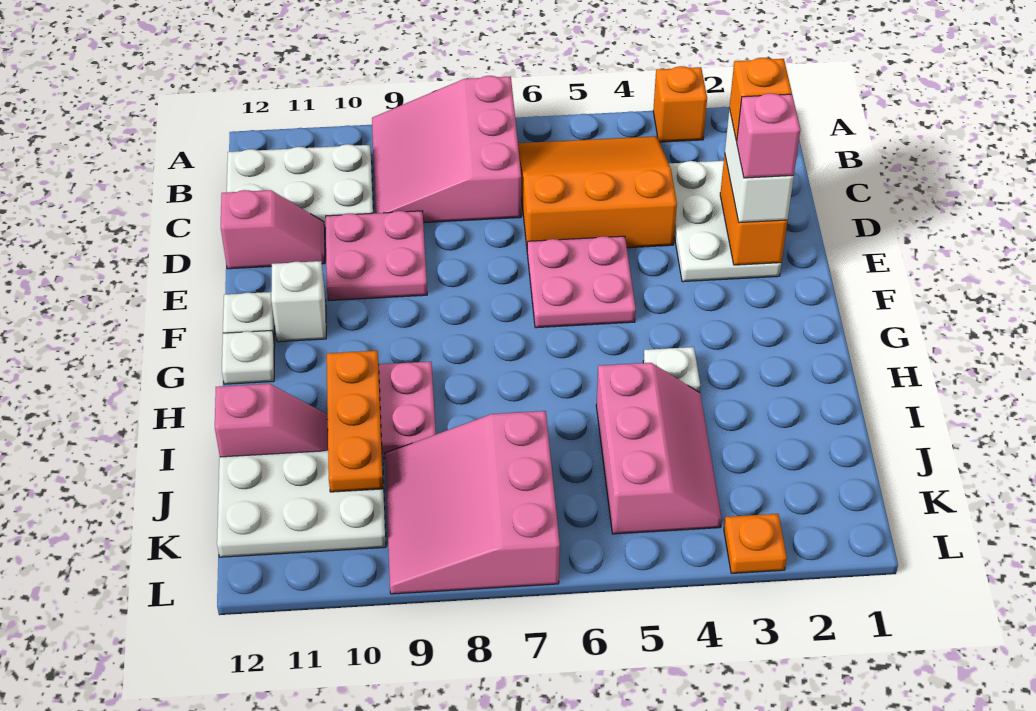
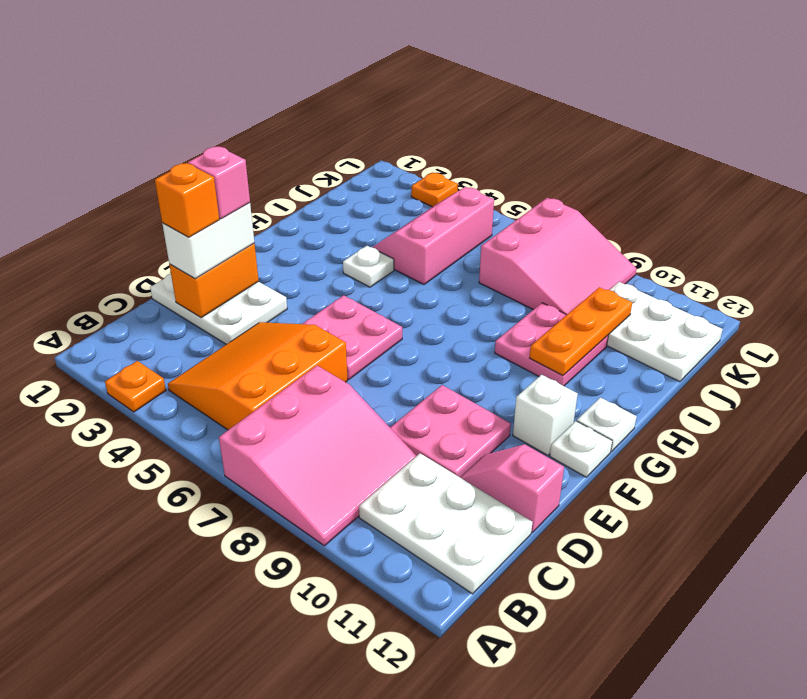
orange brick A3 level 1 -> orange plate A3 level 1
orange slope B4:D6 level 1 top D -> orange slope B4:D6 level 1 top 6
white plate C2:E3 level 1 -> white plate D1:E3 level 1
pink slope I11:I12 level 1 top 12 -> none

